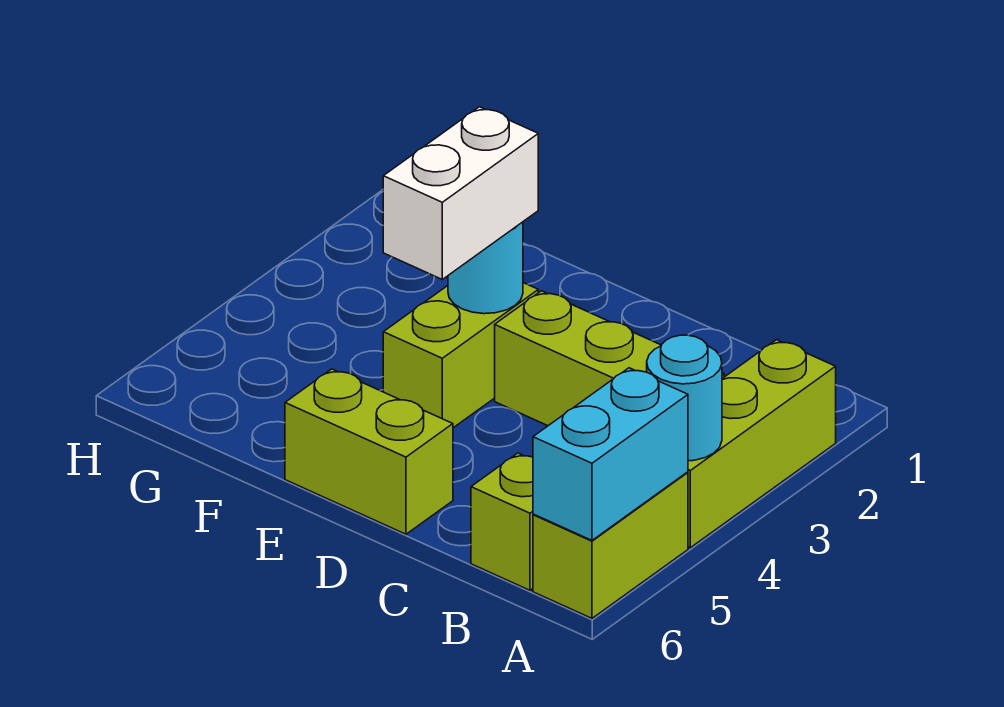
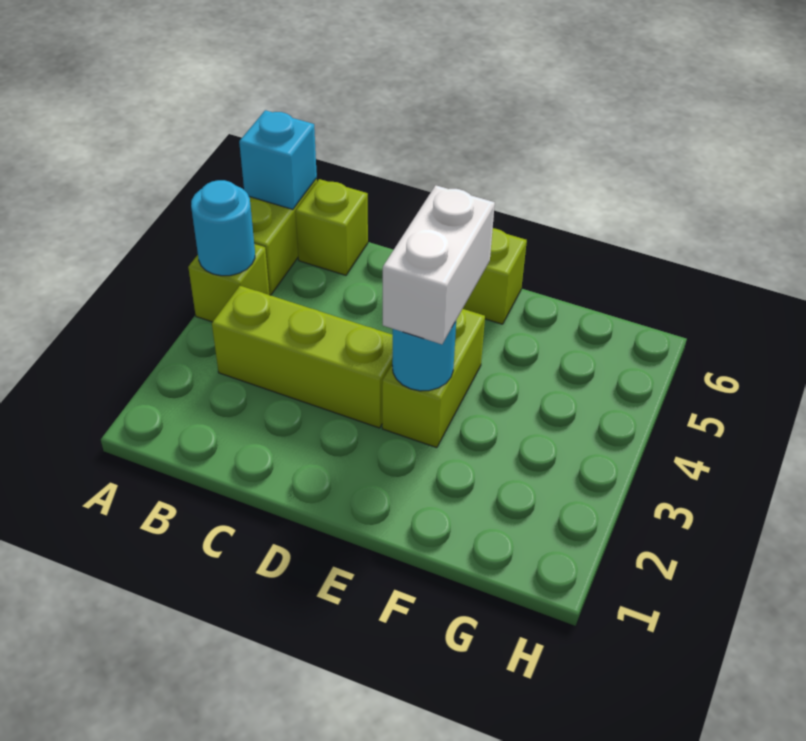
lime brick A2:A4 level 1 -> lime brick A4 level 1
cyan brick A5:A6 level 2 -> cyan brick A6 level 2

